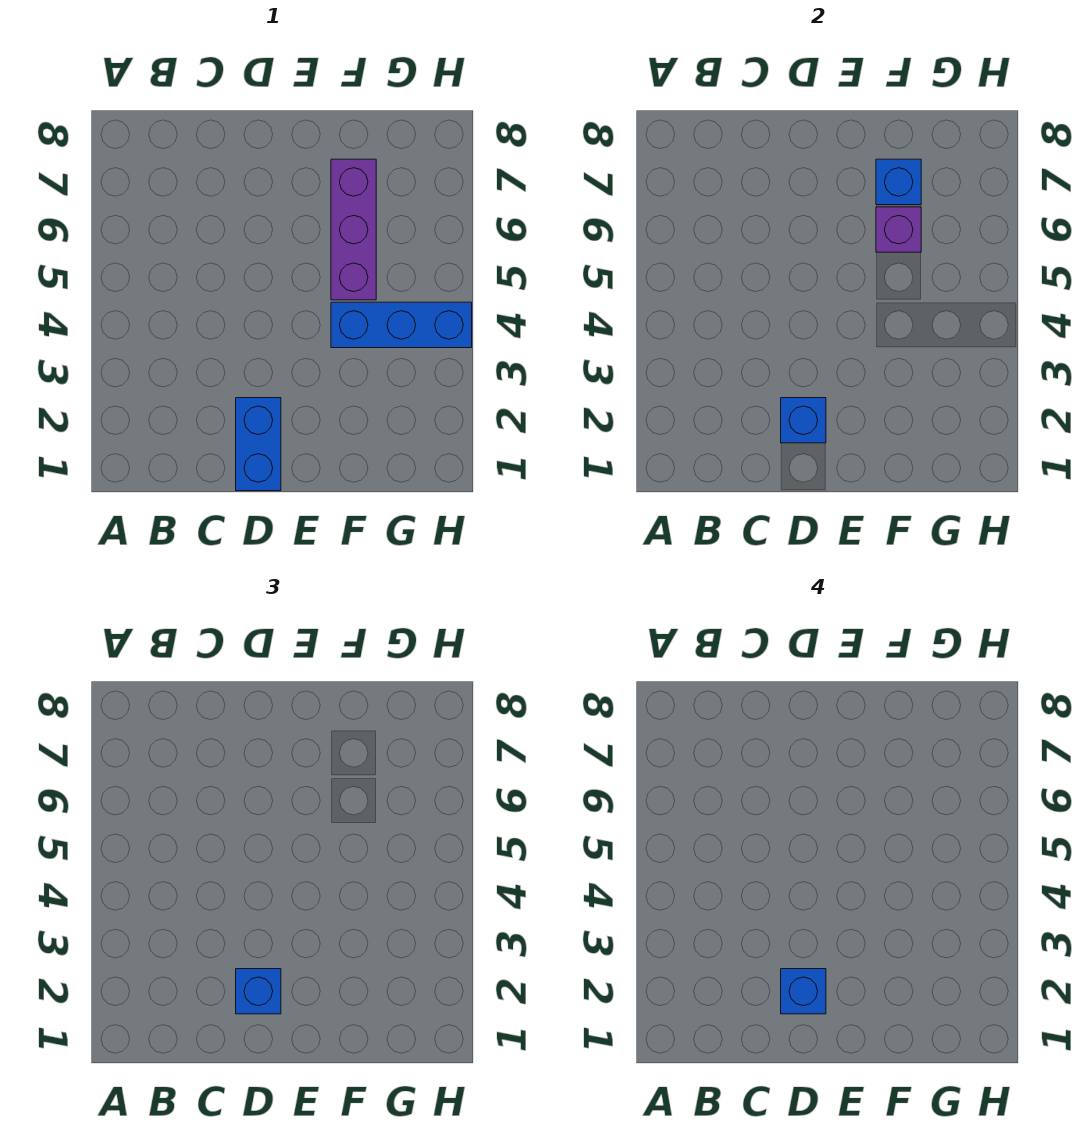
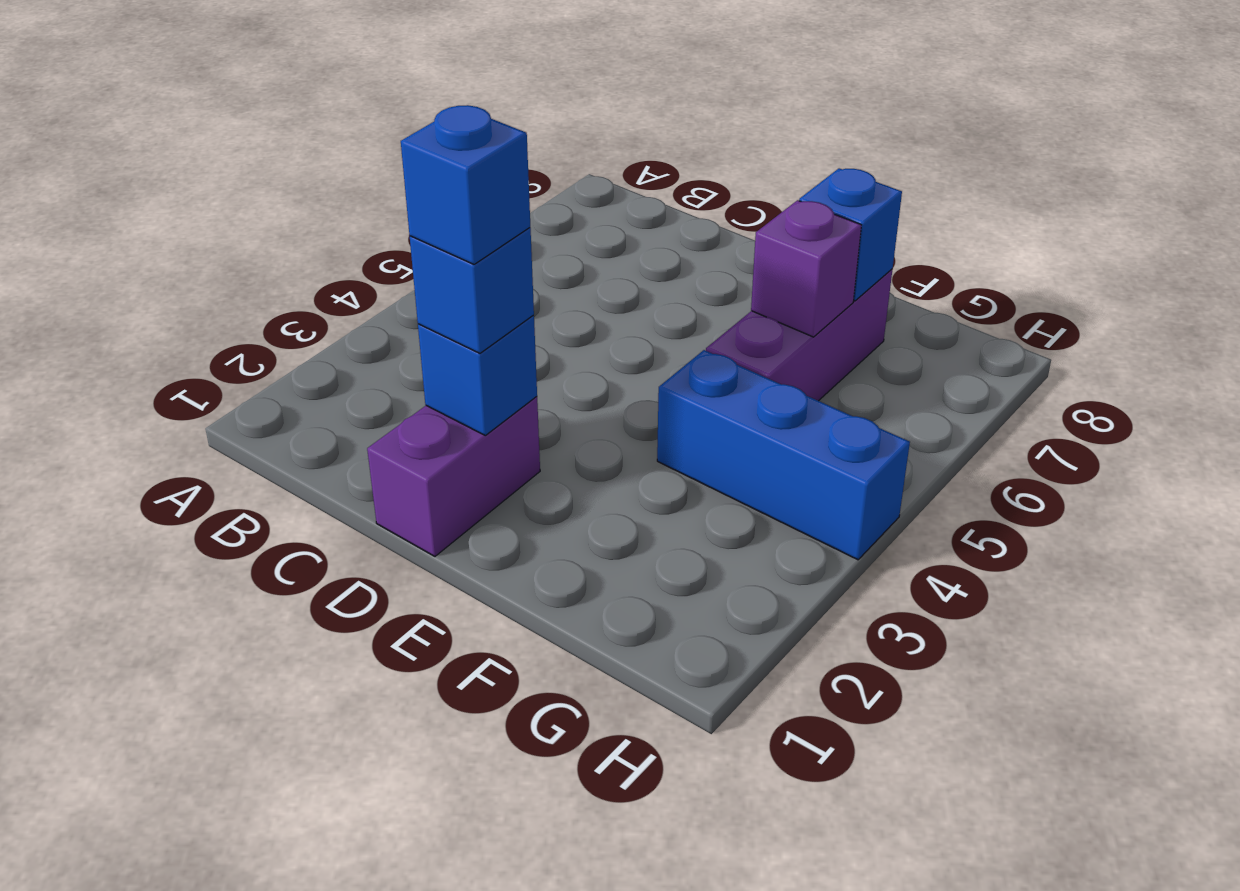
blue brick D1:D2 level 1 -> purple brick D1:D2 level 1

